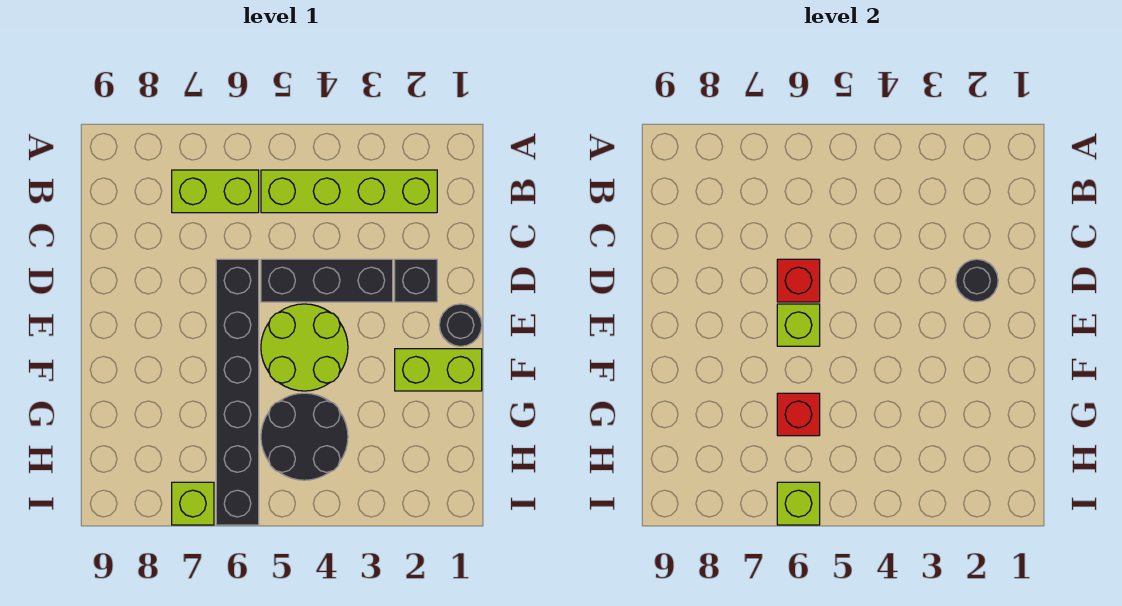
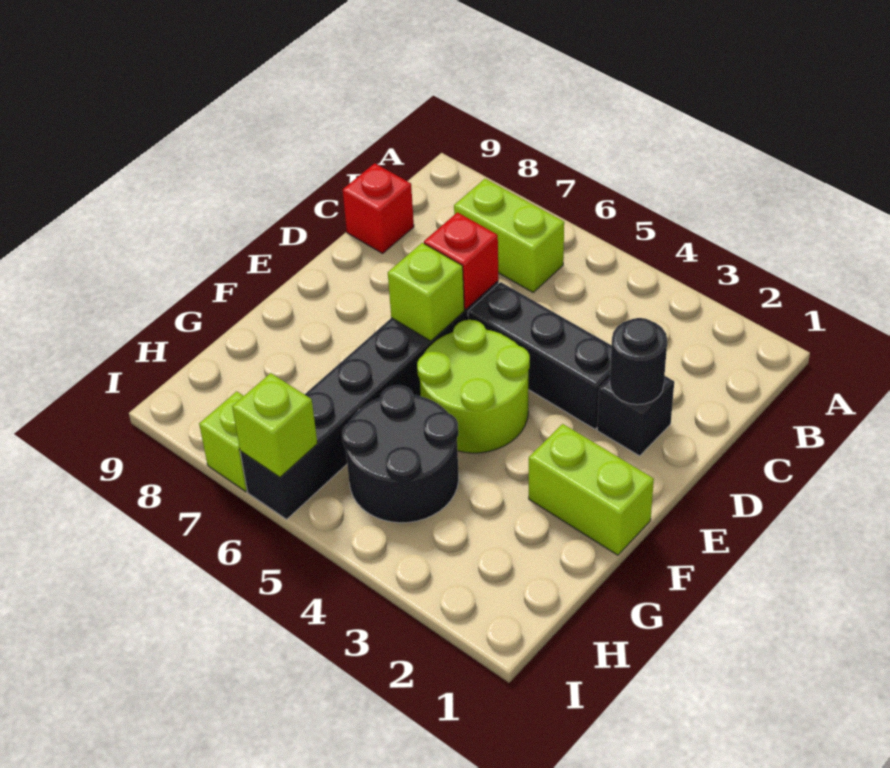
lime brick B2:B5 level 1 -> none
black round brick E1 level 1 -> none
red brick G6 level 2 -> red brick C9 level 1

